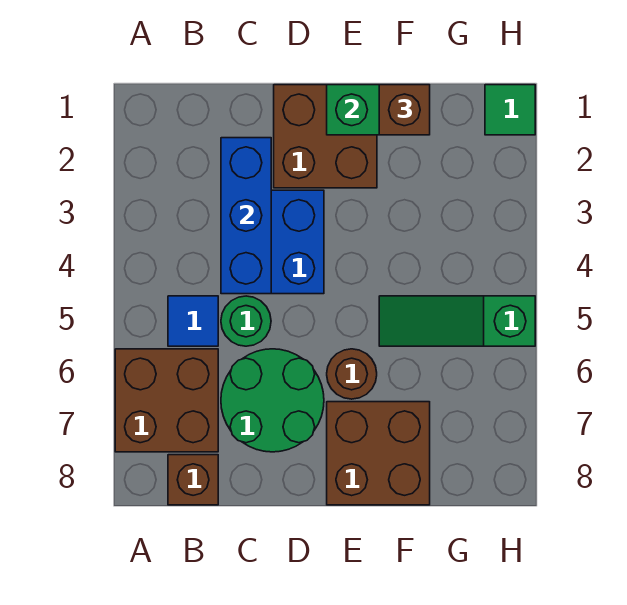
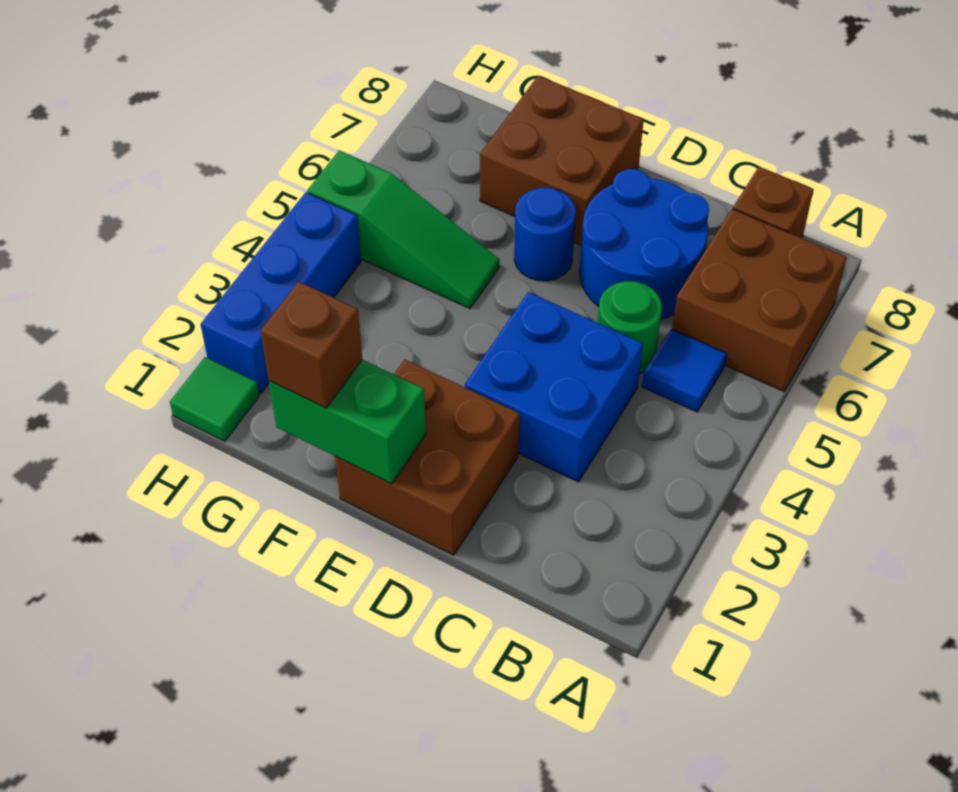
blue brick C2:C4 level 2 -> blue brick H2:H4 level 1
green round brick C6:D7 level 1 -> blue round brick C6:D7 level 1
brown round brick E6 level 1 -> blue round brick E6 level 1

